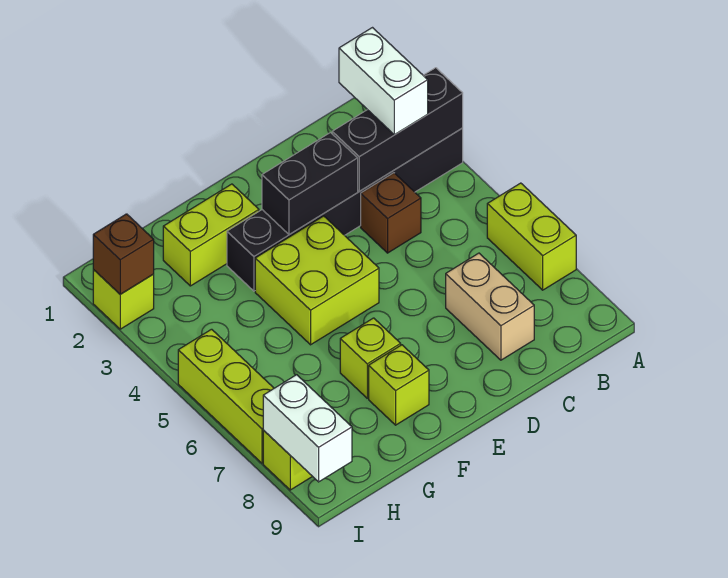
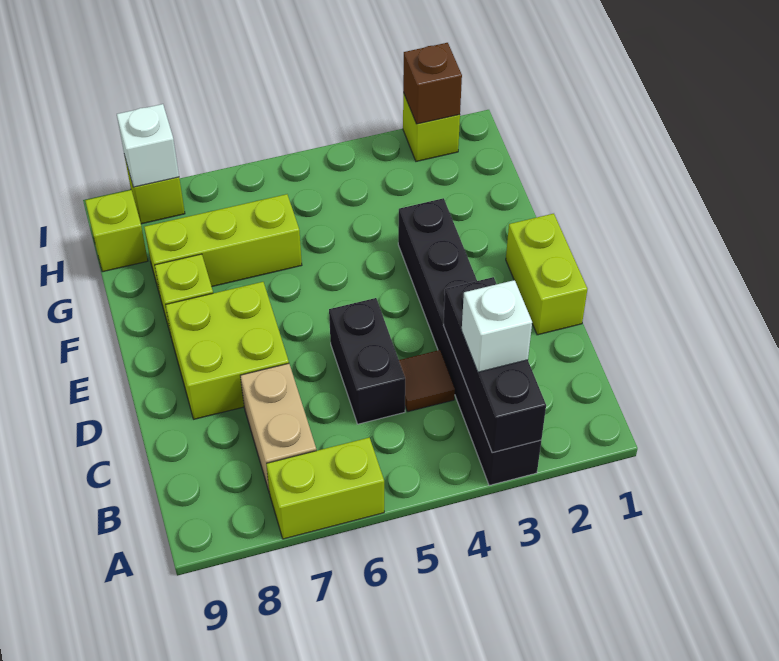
white brick B2:B3 level 3 -> white brick B3 level 3
brown brick C4 level 1 -> brown tile C4 level 1
tan brick C7:C8 level 1 -> tan brick B7:C7 level 1
black brick D3:E3 level 2 -> black brick C5:D5 level 1
lime brick E4:F5 level 1 -> lime brick D7:E8 level 1
lime brick F2:G2 level 1 -> lime brick D1:E1 level 1
lime brick F7 level 1 -> lime brick H9 level 1
lime brick I5:I7 level 1 -> lime brick G6:G8 level 1
white brick I8:I9 level 2 -> white brick I8 level 2

